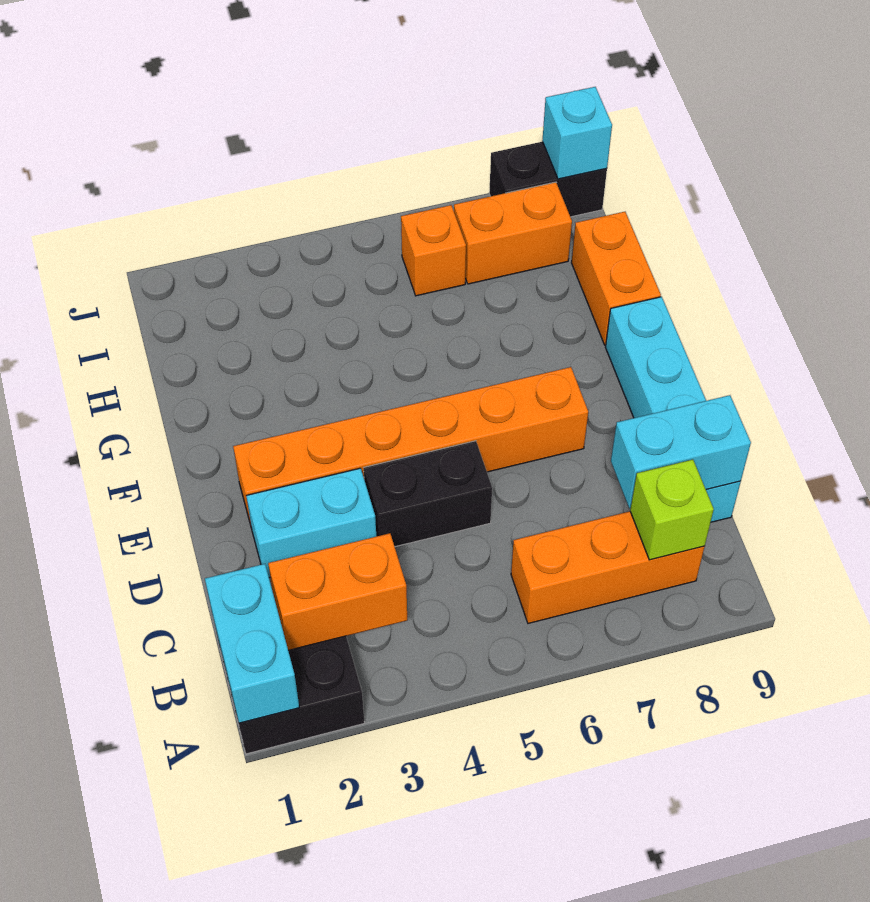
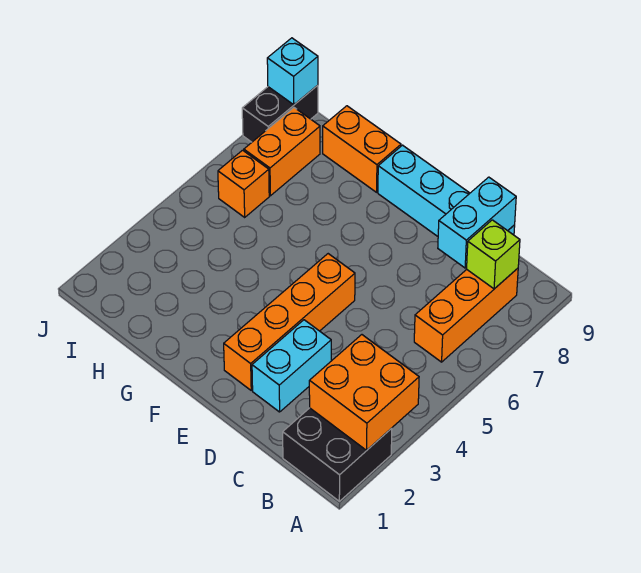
cyan brick A1:B1 level 2 -> none
orange brick B2:B3 level 2 -> orange brick A2:B3 level 2
black brick D4:D5 level 1 -> none
orange brick E2:E7 level 1 -> orange brick E2:E5 level 1

